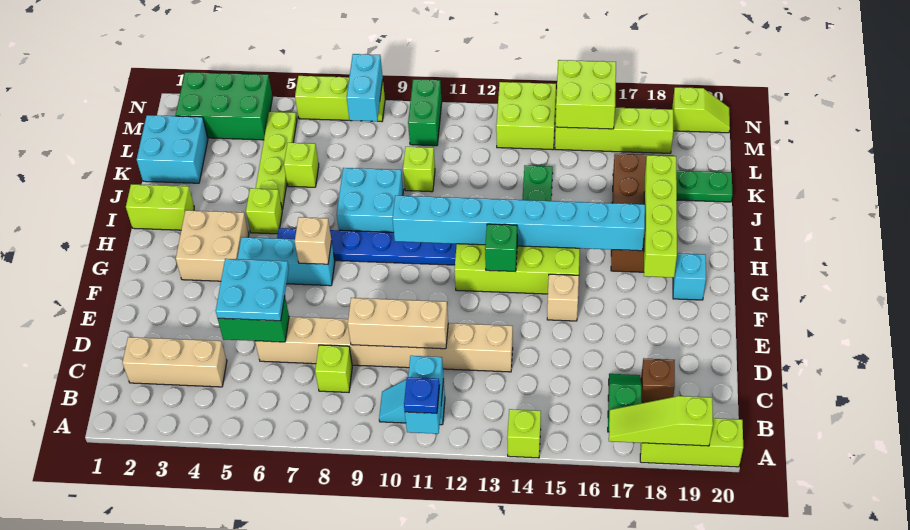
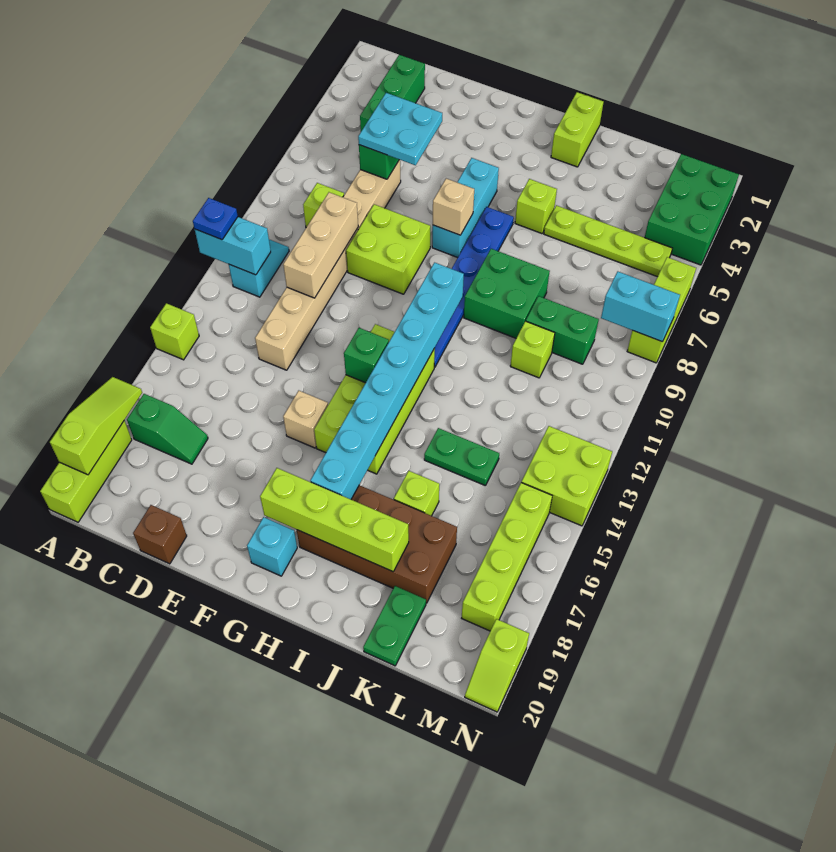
tan brick C2:C4 level 1 -> green brick C2:C4 level 1
brown brick C18 level 1 -> brown brick D20 level 1
tan brick G3:H4 level 1 -> none
cyan brick I8:J9 level 1 -> green brick I8:J9 level 1
cyan brick K1:L2 level 1 -> none
lime brick K6 level 1 -> lime brick J16 level 1
green brick M10:N10 level 1 -> green brick K9:L9 level 1
lime brick M15:N16 level 2 -> lime brick E8:F9 level 1

